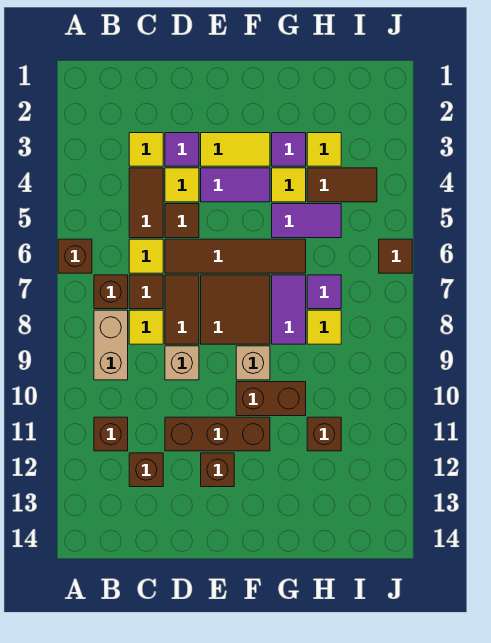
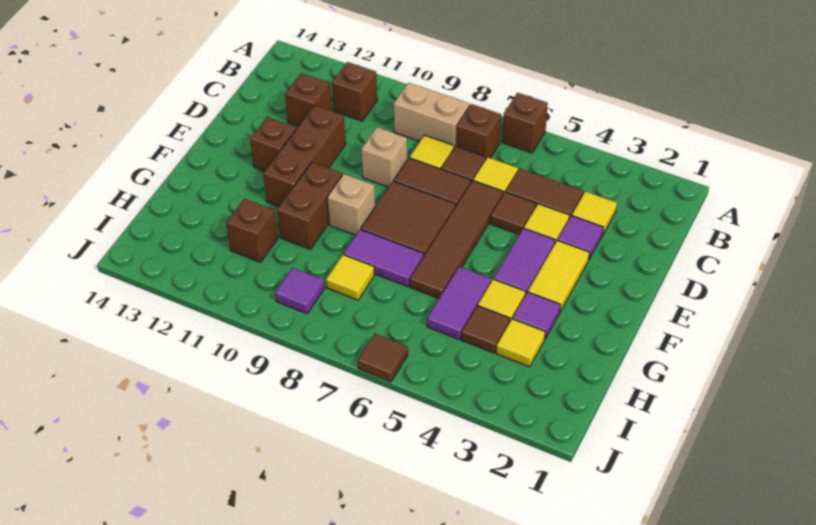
brown tile H4:I4 level 1 -> brown tile H4 level 1
purple tile H7 level 1 -> purple tile I9 level 1

